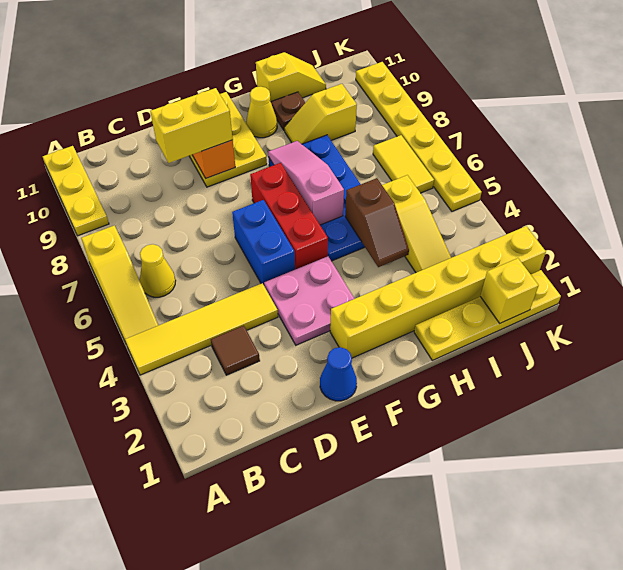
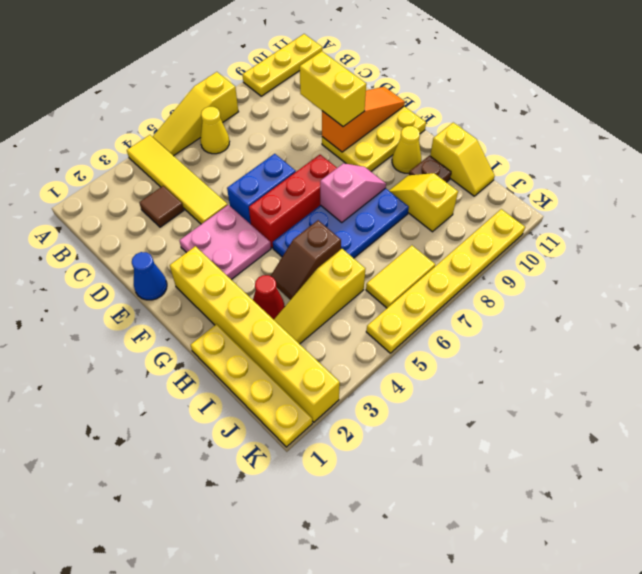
pink slope G6:G8 level 2 top 6 -> pink slope G7:G8 level 2 top 7
none -> red cone H3 level 1
yellow brick J1 level 2 -> none

